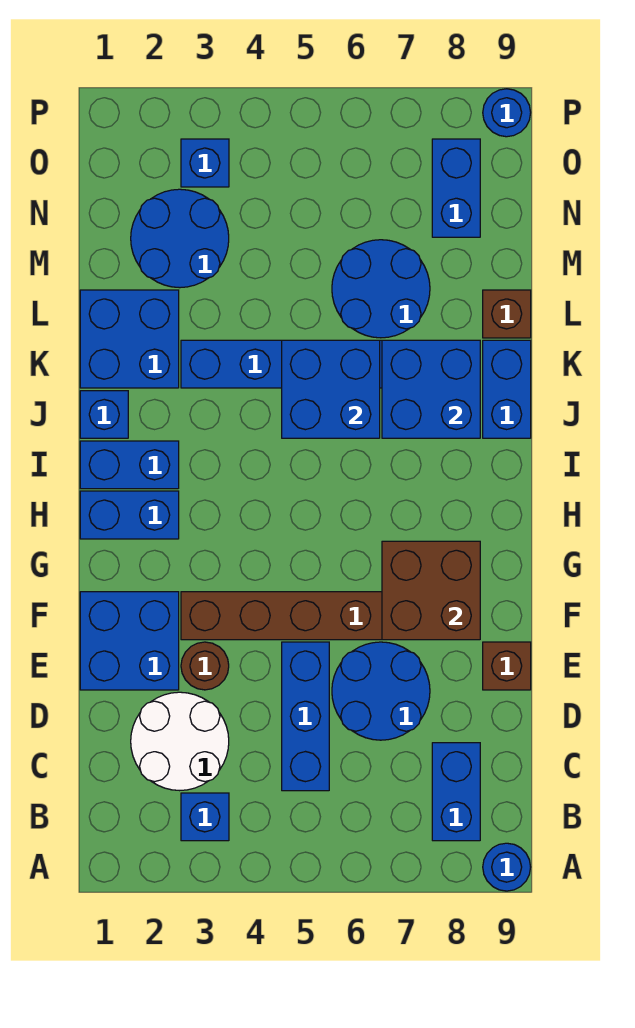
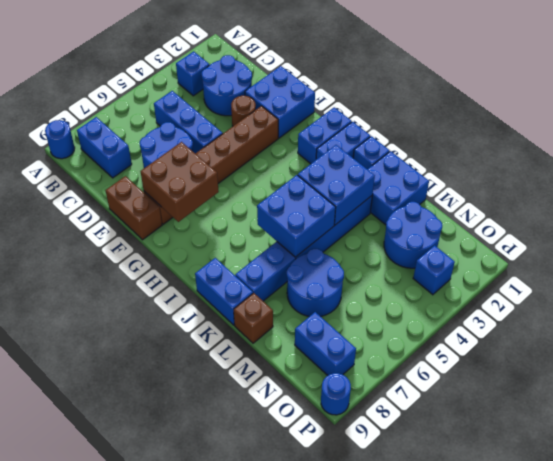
white round brick C2:D3 level 1 -> blue round brick C2:D3 level 1
brown brick E9 level 1 -> brown brick E9:F9 level 1
blue brick J7:K8 level 2 -> blue brick J3:K4 level 2

